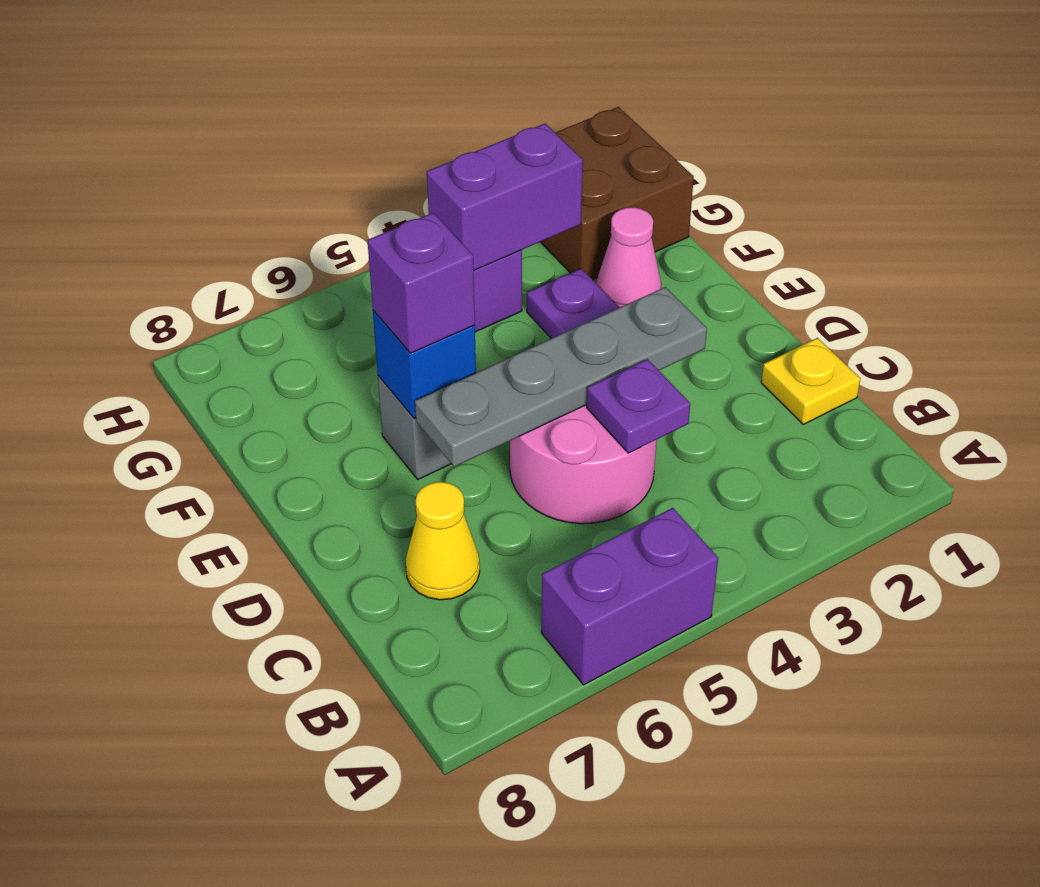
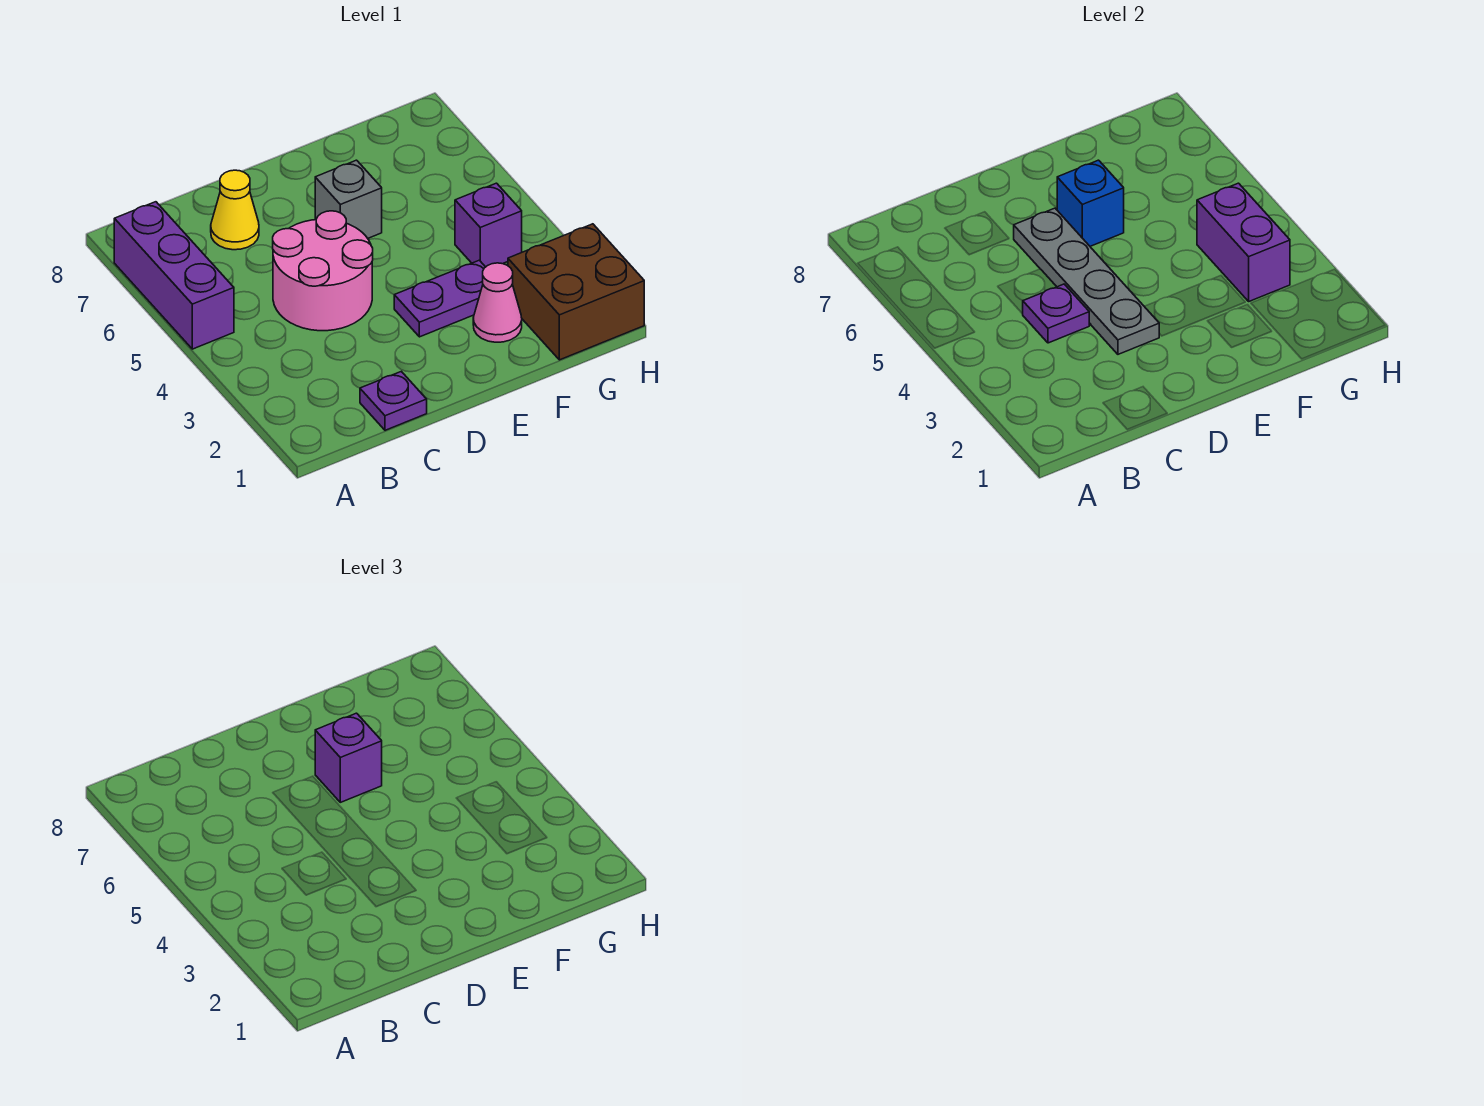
purple brick A5:A6 level 1 -> purple brick A5:A7 level 1
yellow plate C1 level 1 -> purple plate C1 level 1

